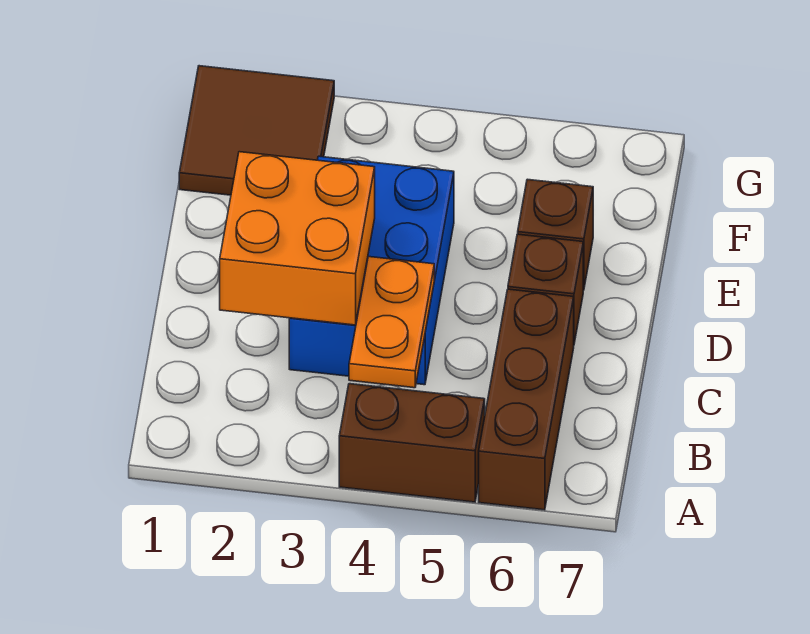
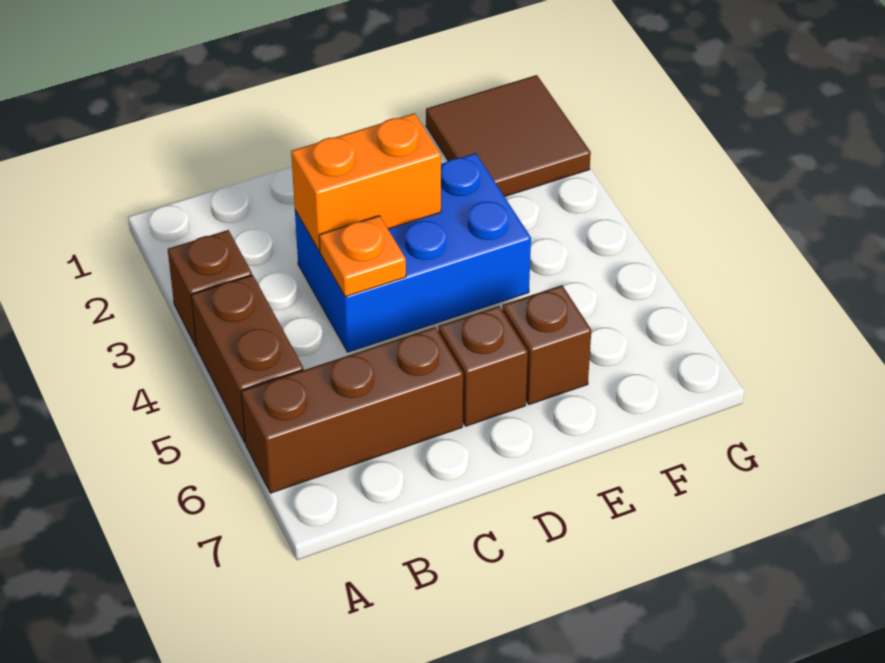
none -> brown brick A3 level 1
orange plate B4:C4 level 2 -> orange plate C4 level 2
orange brick C2:D3 level 2 -> orange brick C3:D3 level 2

